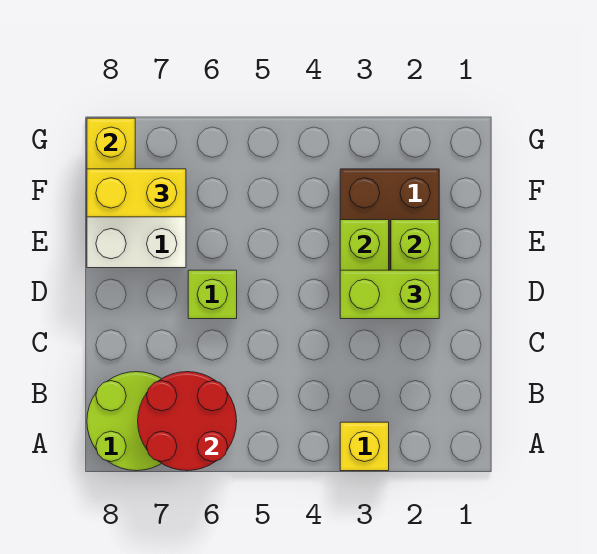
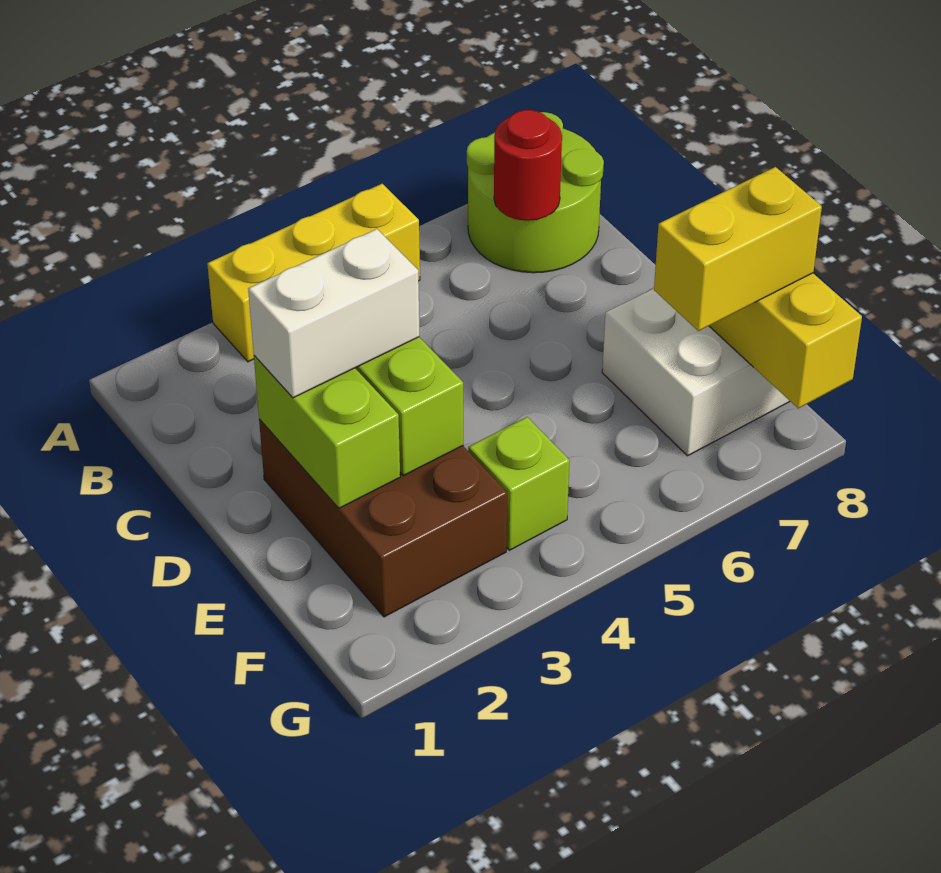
yellow brick A3 level 1 -> yellow brick A3:A5 level 1
red round brick A6:B7 level 2 -> red round brick B7 level 2
lime brick D2:D3 level 3 -> white brick D2:D3 level 3
lime brick D6 level 1 -> lime brick F4 level 1

